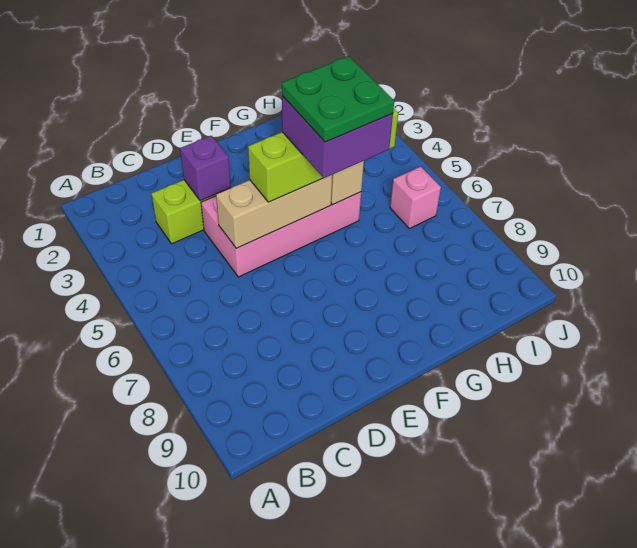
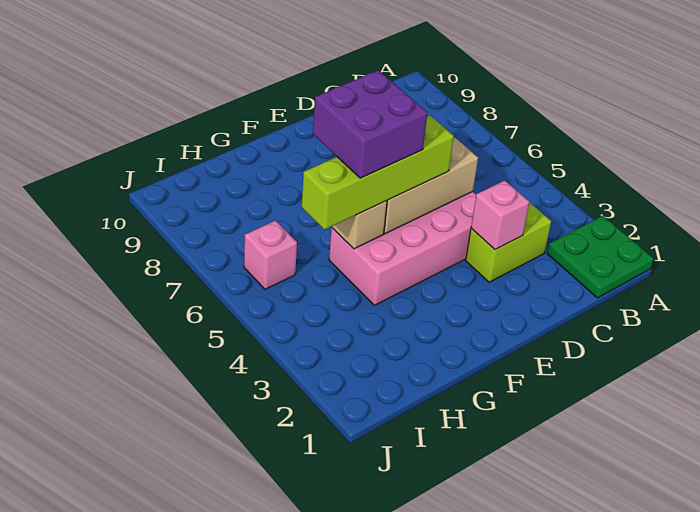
purple brick D3 level 2 -> pink brick D3 level 2
green plate F5:G6 level 5 -> green plate A1:B2 level 1

